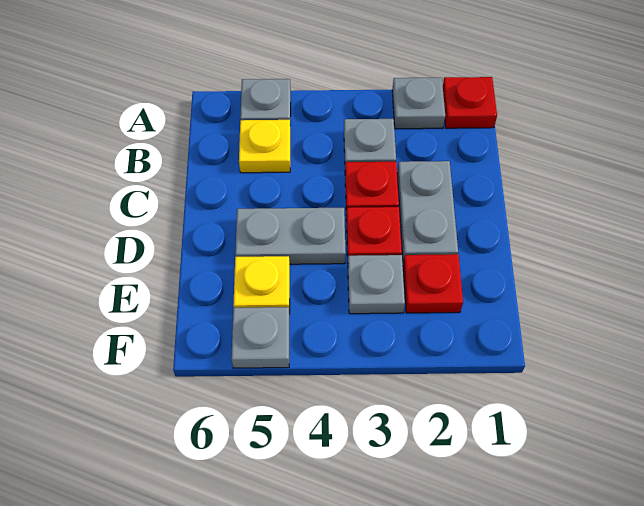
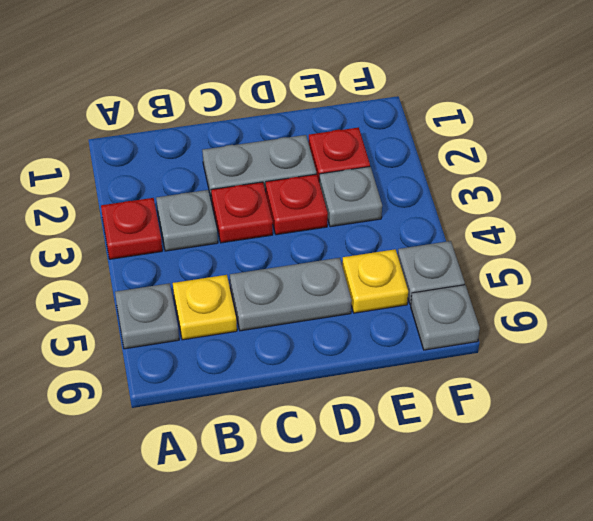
red plate A1 level 1 -> red plate A3 level 1
grey plate A2 level 1 -> grey plate F6 level 1
grey plate D4:D5 level 1 -> grey plate C5:D5 level 1

